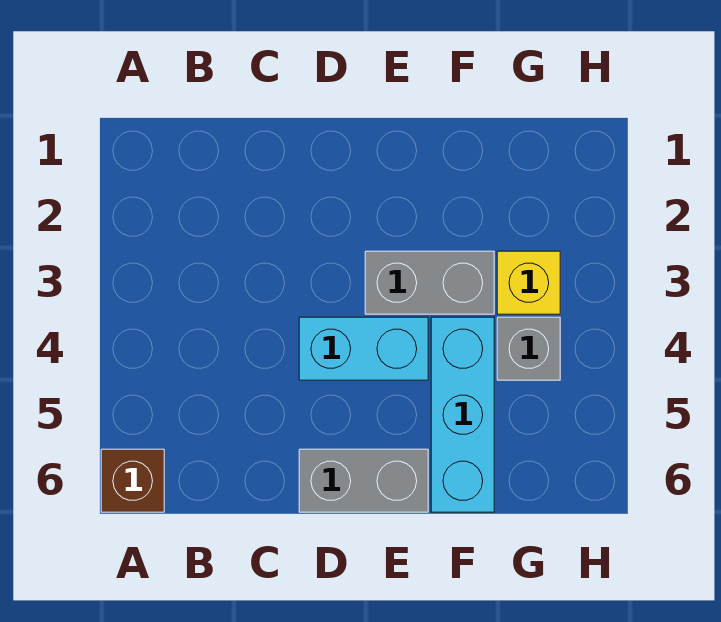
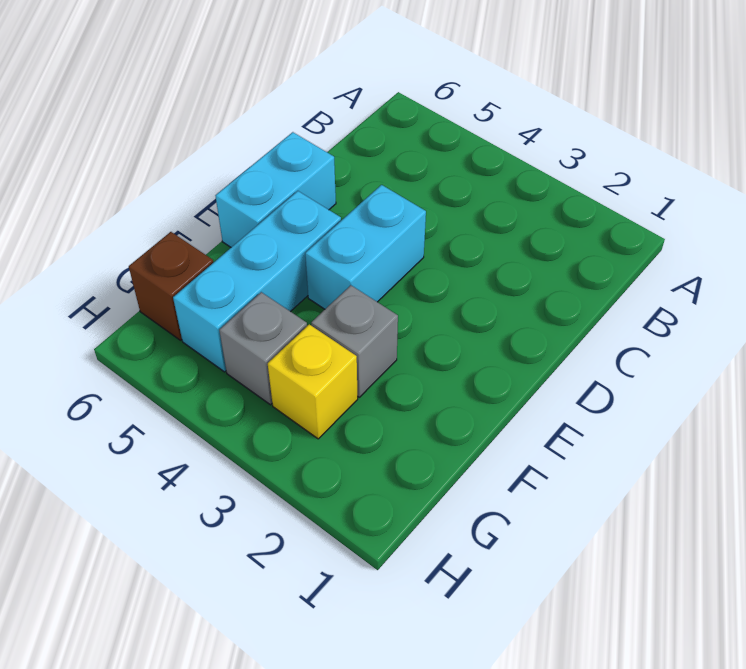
brown brick A6 level 1 -> brown brick G6 level 1
grey brick D6:E6 level 1 -> cyan brick D6:E6 level 1
grey brick E3:F3 level 1 -> grey brick F3 level 1
cyan brick F4:F6 level 1 -> cyan brick E5:G5 level 1

